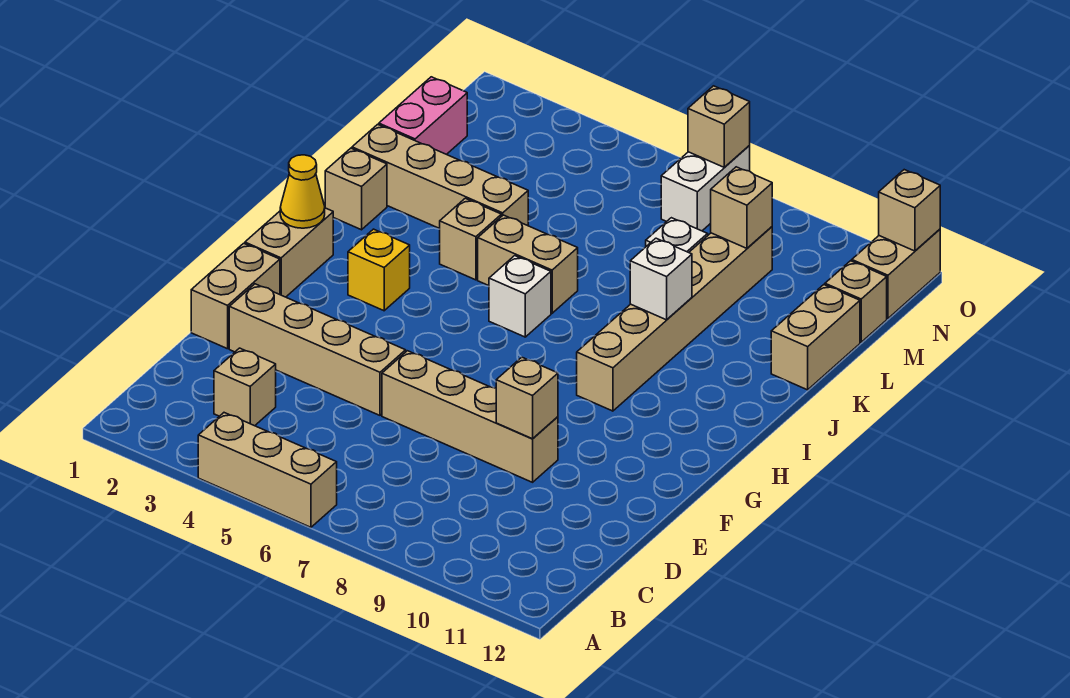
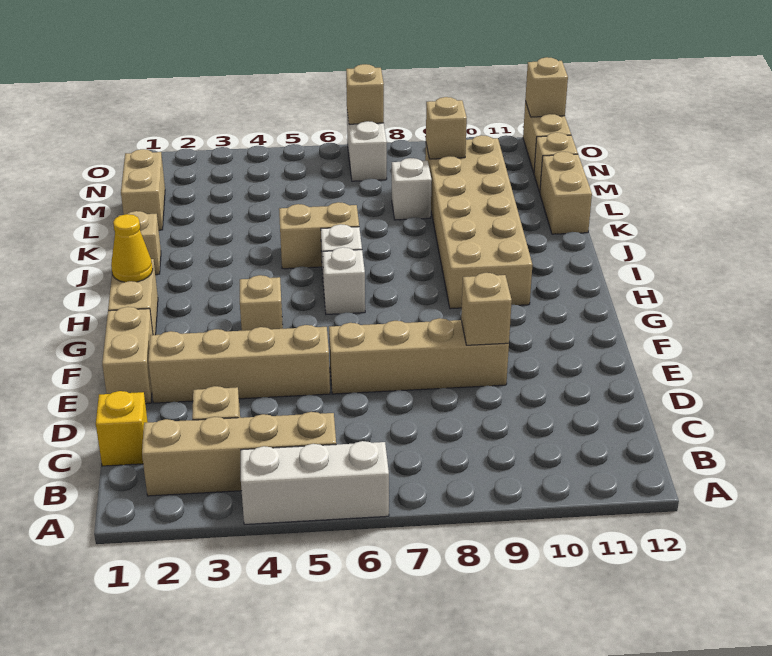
tan brick A4:A6 level 1 -> white brick A4:A6 level 1
yellow brick H3 level 1 -> yellow brick C1 level 1
tan brick H9:M9 level 1 -> tan brick H9:M10 level 1
tan brick J4 level 1 -> tan brick G4 level 1
white brick J9 level 2 -> white brick H6 level 1
tan brick K1:K4 level 1 -> tan brick B2:B5 level 1
pink brick L1:M1 level 1 -> tan brick L1:M1 level 1

